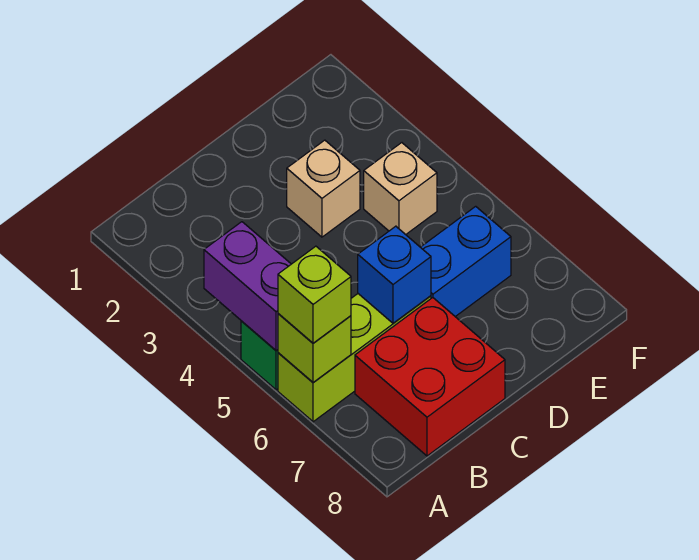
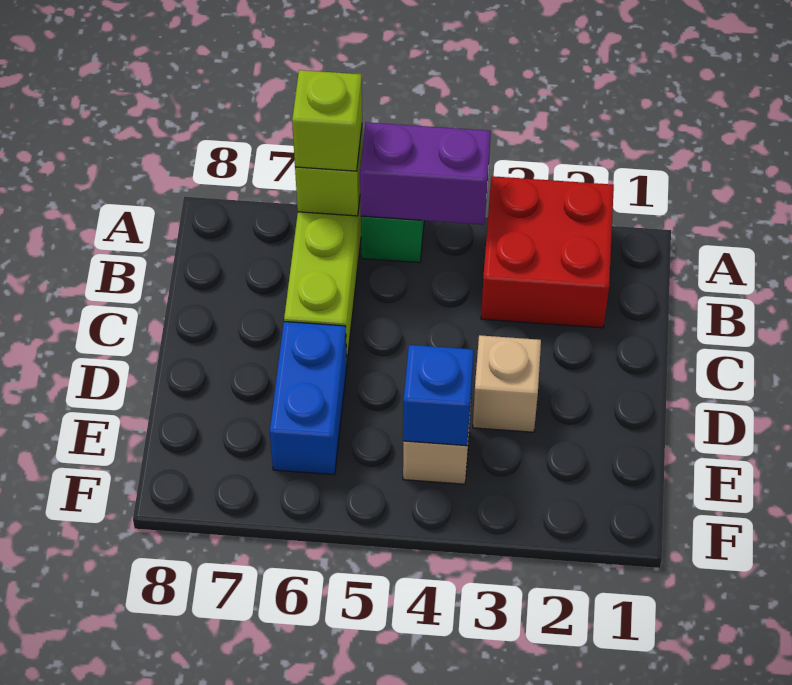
red brick B7:C8 level 1 -> red brick A2:B3 level 1
blue brick C6 level 2 -> blue brick E4 level 2

